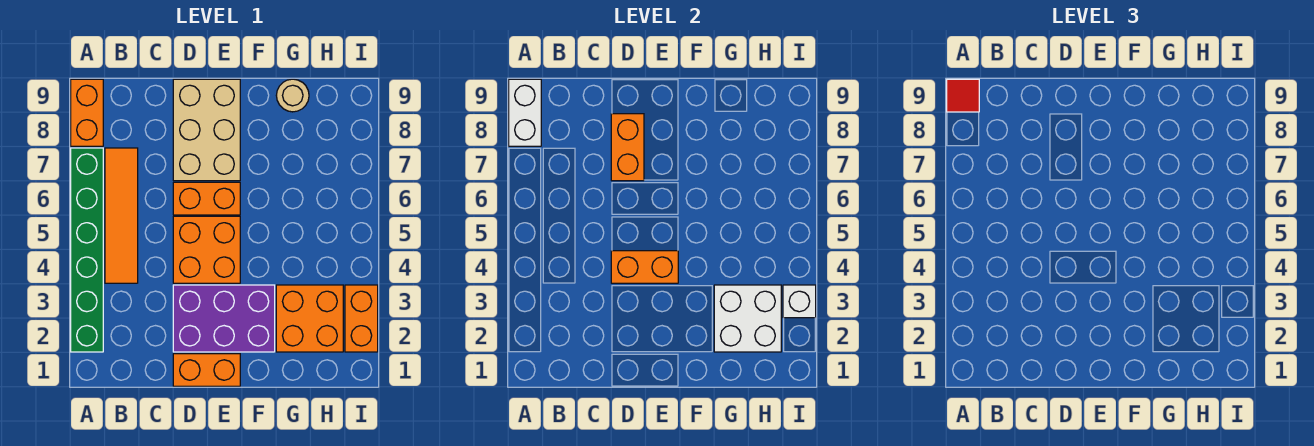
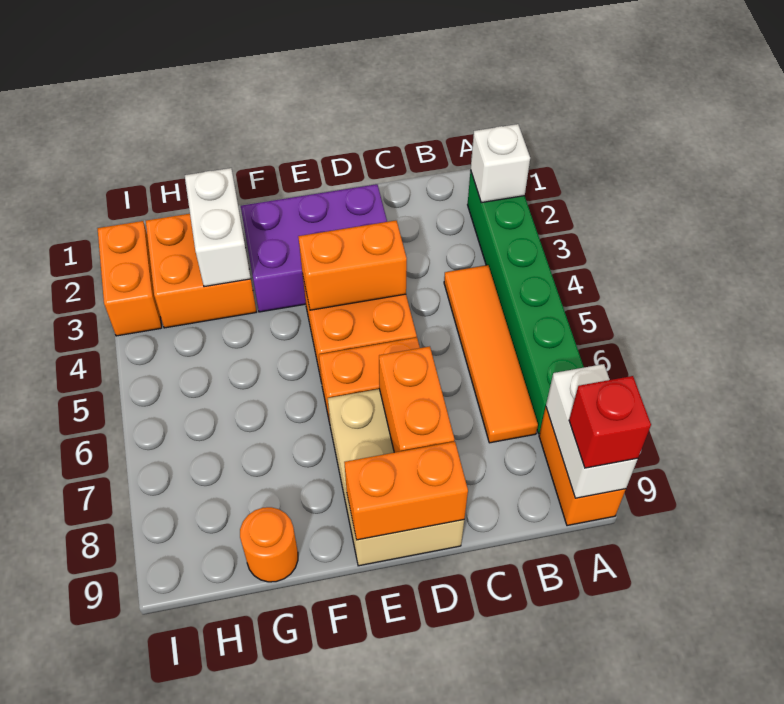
red tile A9 level 3 -> red brick A9 level 3
orange brick D1:E1 level 1 -> orange brick D9:E9 level 2
white brick G2:H3 level 2 -> white brick G2:G3 level 2
tan round brick G9 level 1 -> orange round brick G9 level 1
white brick I3 level 2 -> white brick A2 level 2

